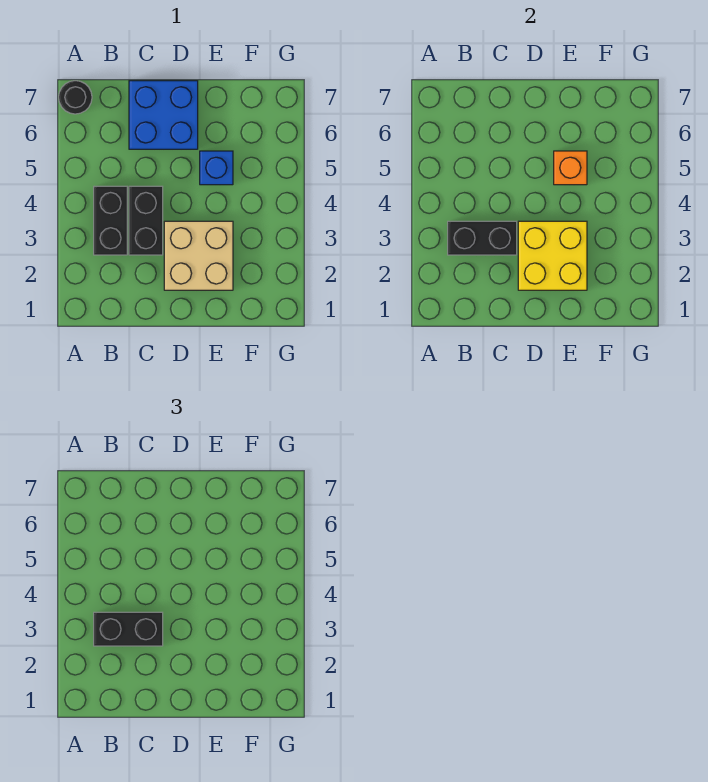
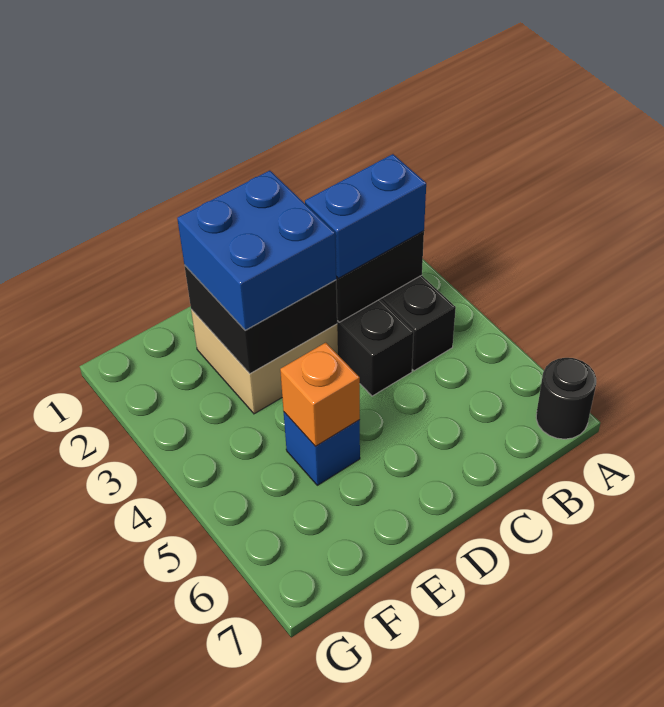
black brick B3:C3 level 3 -> blue brick B3:C3 level 3
blue brick C6:D7 level 1 -> blue brick D2:E3 level 3
yellow brick D2:E3 level 2 -> black brick D2:E3 level 2

